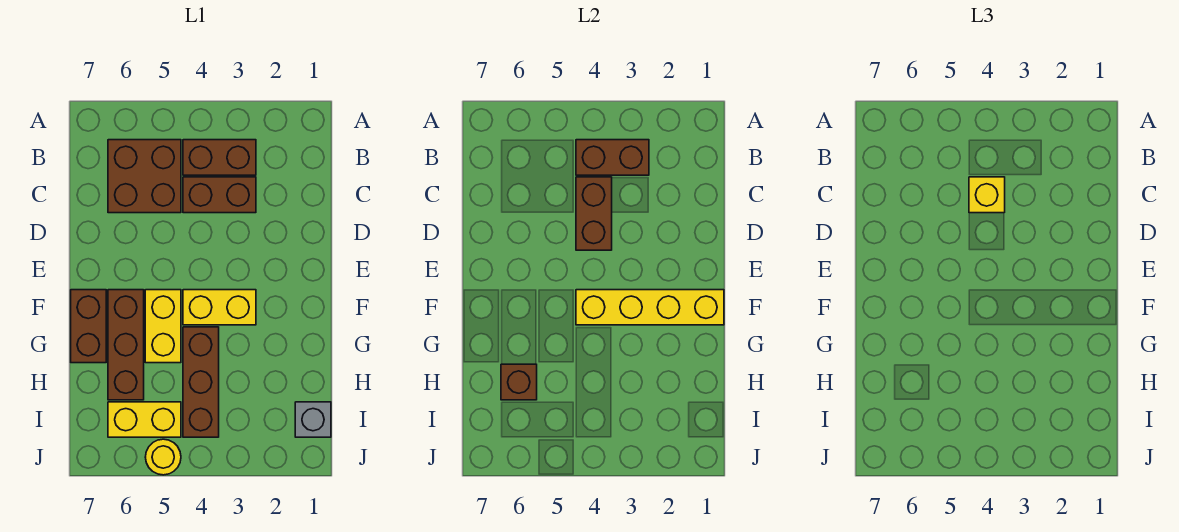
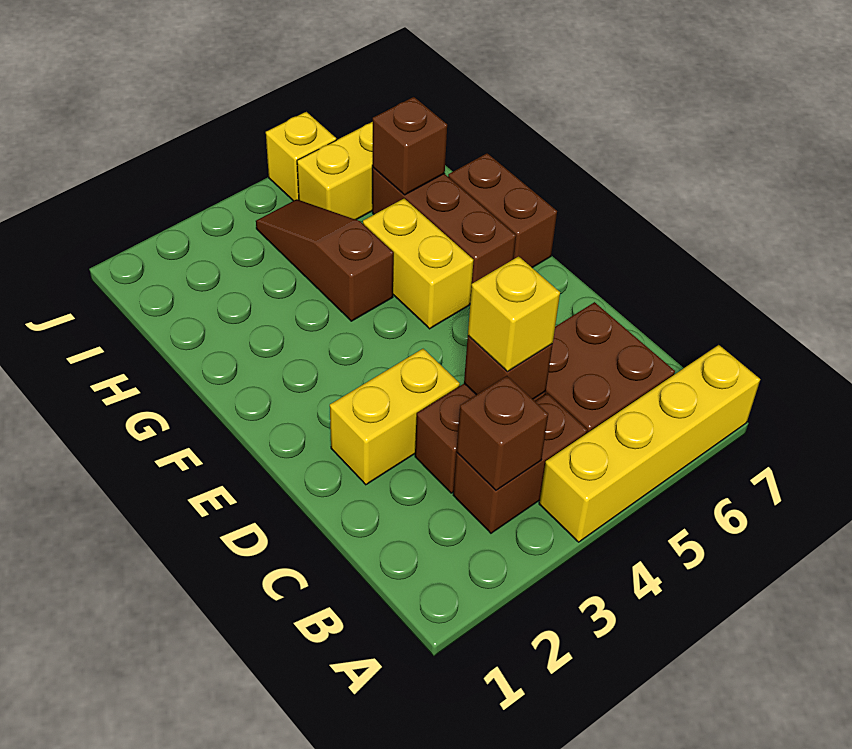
brown brick B3:B4 level 2 -> brown brick B3 level 2
brown brick C4:D4 level 2 -> brown brick C4 level 2
yellow brick F1:F4 level 2 -> yellow brick A4:A7 level 1
yellow brick F3:F4 level 1 -> yellow brick D2:D3 level 1
brown brick G4:I4 level 1 -> brown slope G4:I4 level 1 top G
grey brick I1 level 1 -> none
yellow round brick J5 level 1 -> yellow brick J5 level 1

